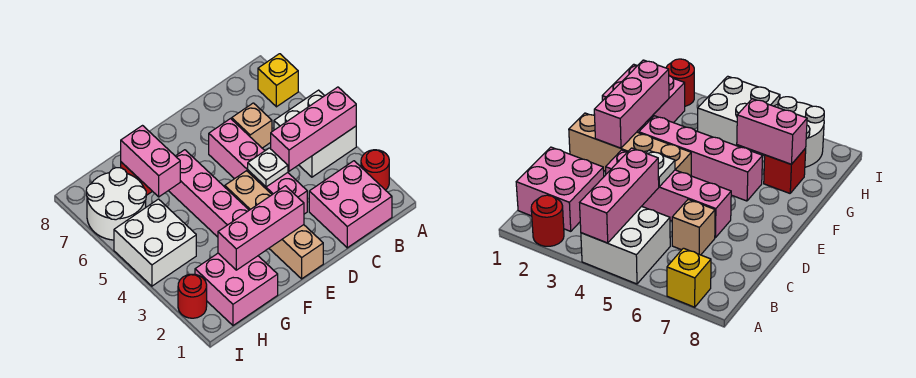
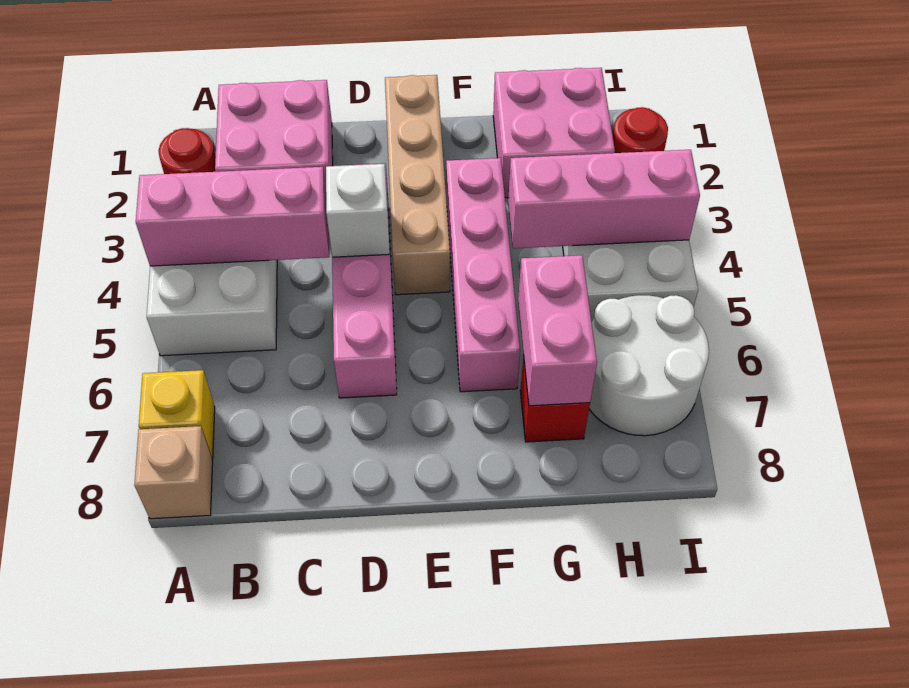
tan brick C6 level 1 -> tan brick A8 level 1
white plate D4 level 2 -> white brick D4 level 2
pink brick E2:G2 level 2 -> pink brick G4:I4 level 2

